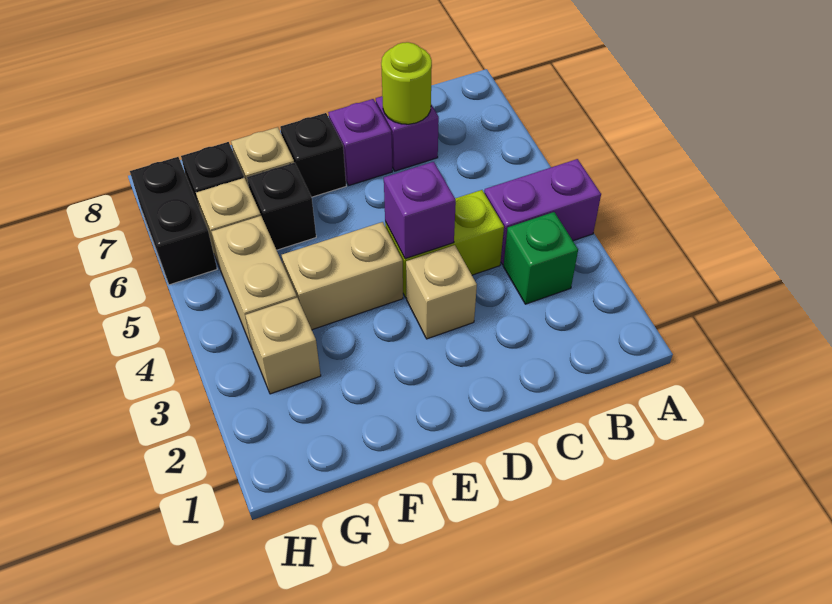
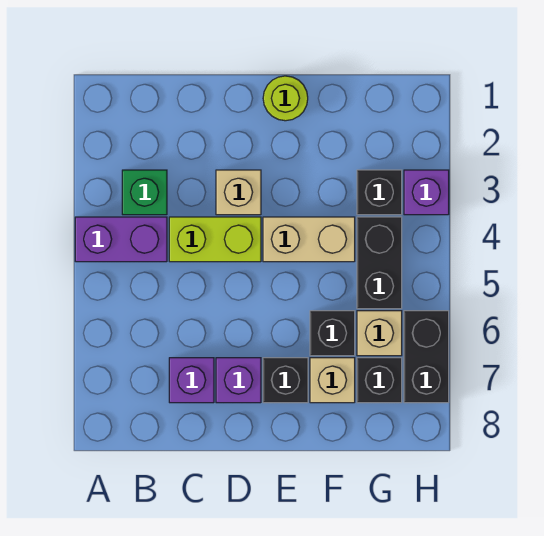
lime round brick C7 level 2 -> lime round brick E1 level 1
purple brick D4 level 2 -> purple brick H3 level 1
tan brick G3 level 1 -> black brick G3 level 1
tan brick G4:G5 level 1 -> black brick G4:G5 level 1

